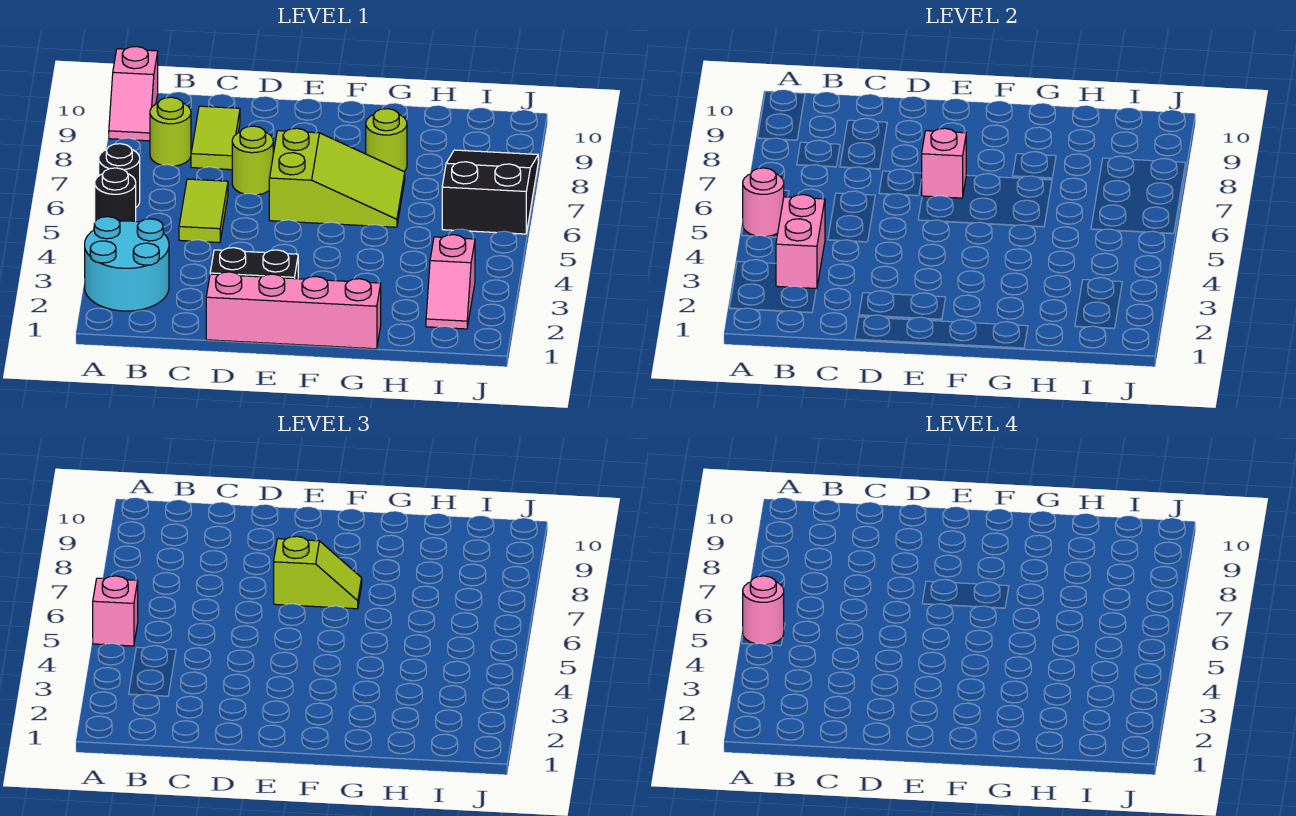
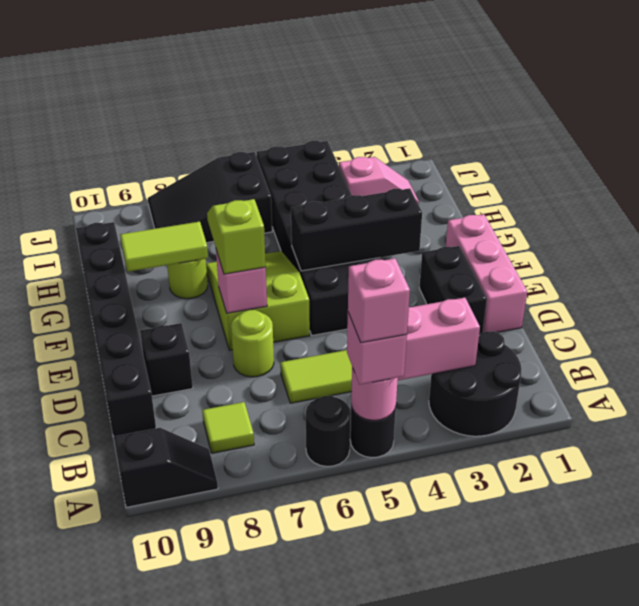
cyan round brick A2:B3 level 1 -> black round brick A2:B3 level 1
pink round brick A5 level 4 -> pink brick A5 level 4
pink slope A9:A10 level 1 top 10 -> black slope A9:A10 level 1 top 10
lime round brick B8 level 1 -> lime tile B8 level 1
lime tile C8:C9 level 1 -> lime tile G8:G9 level 2
none -> black brick C10:H10 level 1
pink brick D1:G1 level 1 -> pink brick D1:F1 level 1
none -> black brick D9 level 1
none -> black brick E4:J5 level 1
none -> black brick F3:F5 level 2

